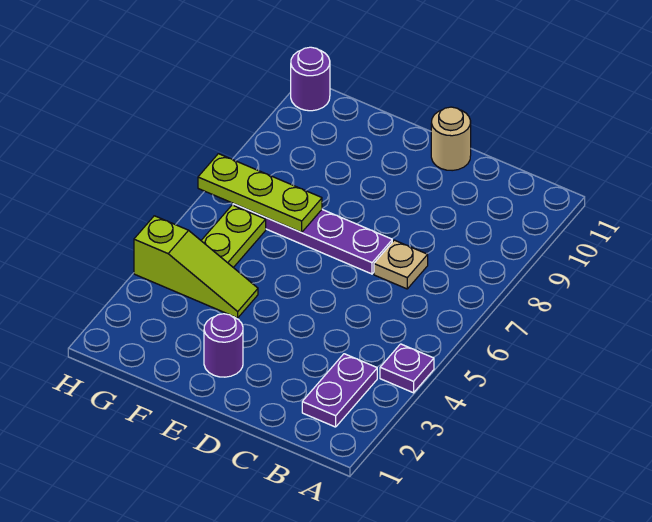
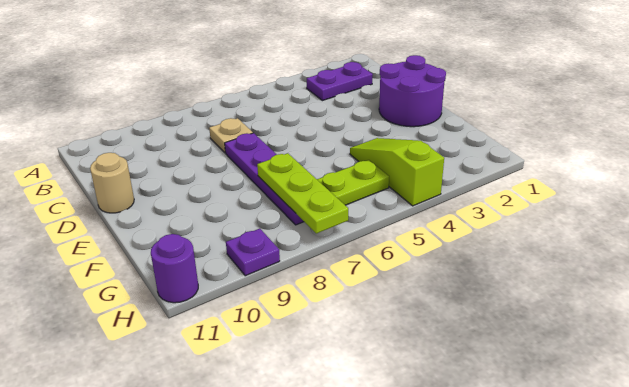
purple plate A4 level 1 -> purple plate H9 level 1
purple round brick E2 level 1 -> purple round brick D1:E2 level 1

